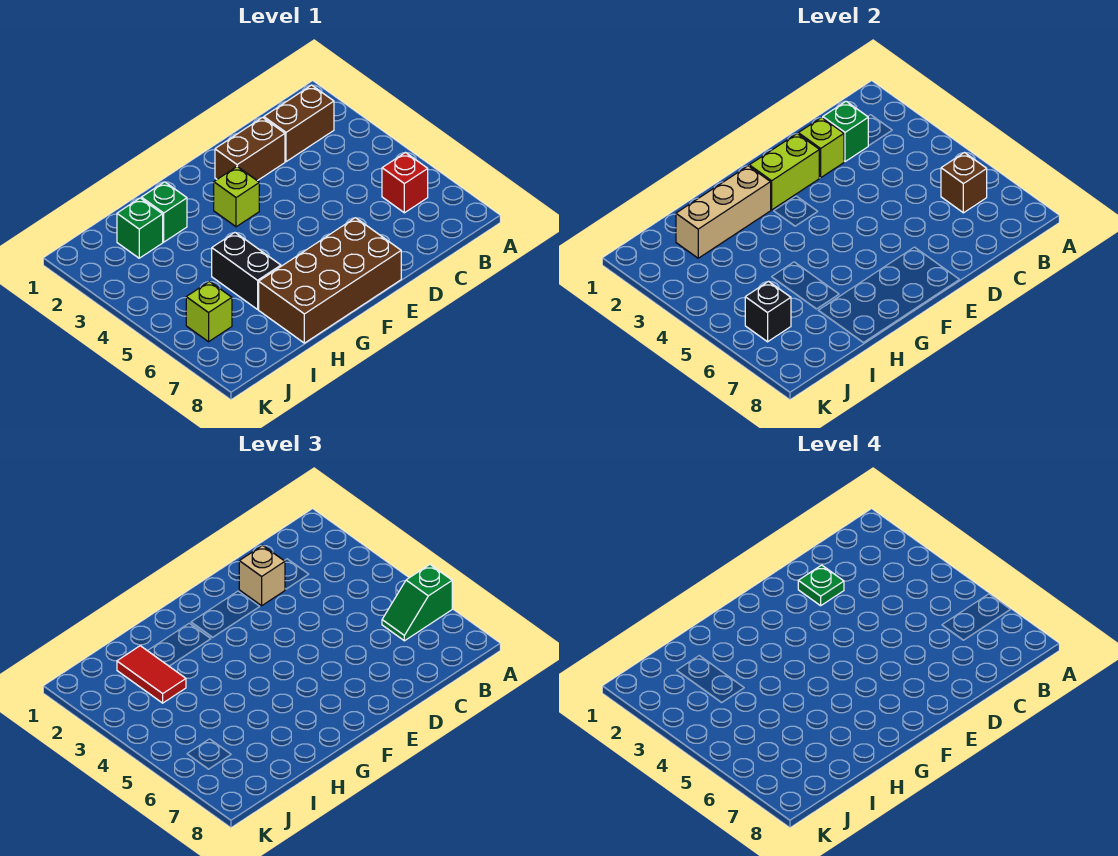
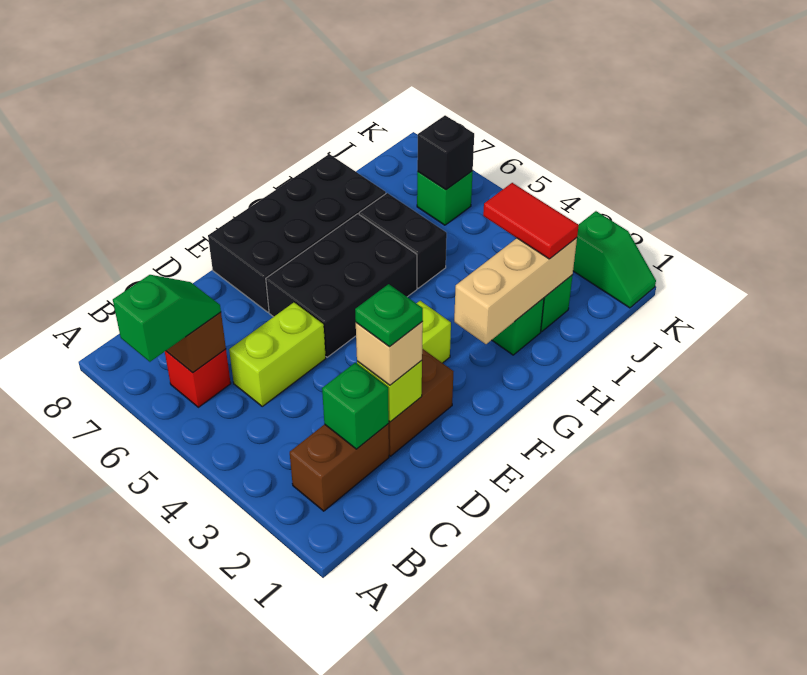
lime brick E2:F2 level 2 -> lime brick C5:D5 level 1
none -> black brick E5:G6 level 1
brown brick E7:H8 level 1 -> black brick E7:H8 level 1
lime brick J6 level 1 -> green brick J6 level 1
none -> green slope K1:K2 level 1 top 2

